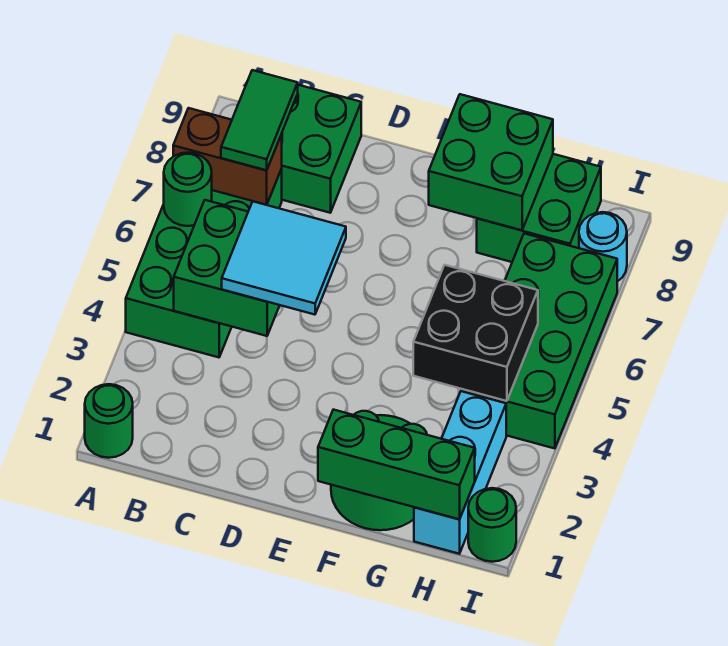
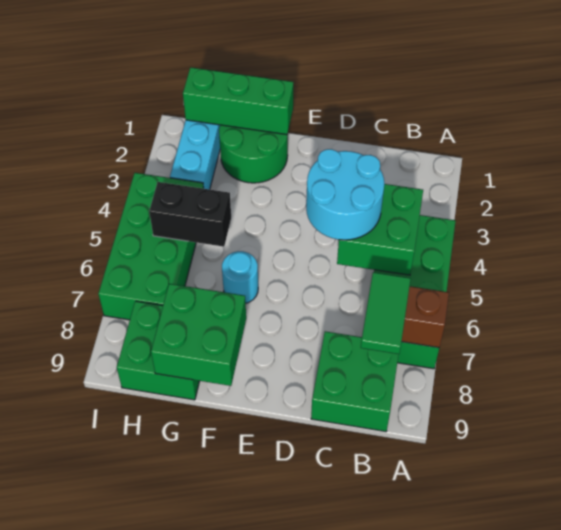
green round brick A1 level 1 -> none
green round brick A6 level 2 -> none
cyan tile C4:D5 level 3 -> cyan round brick C4:D5 level 3
black brick G4:H5 level 2 -> black brick G5:H5 level 2
green round brick I1 level 1 -> none
cyan round brick I8 level 1 -> cyan round brick F6 level 1

